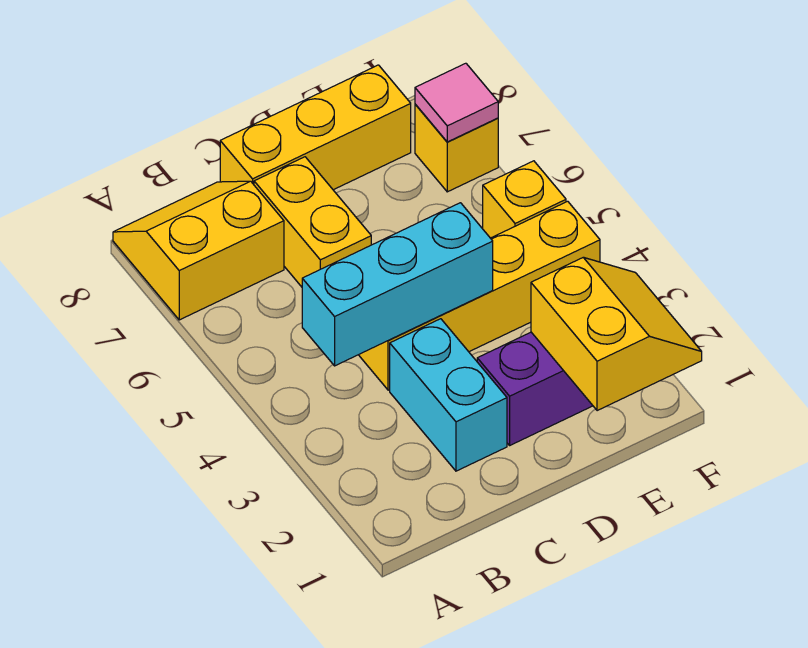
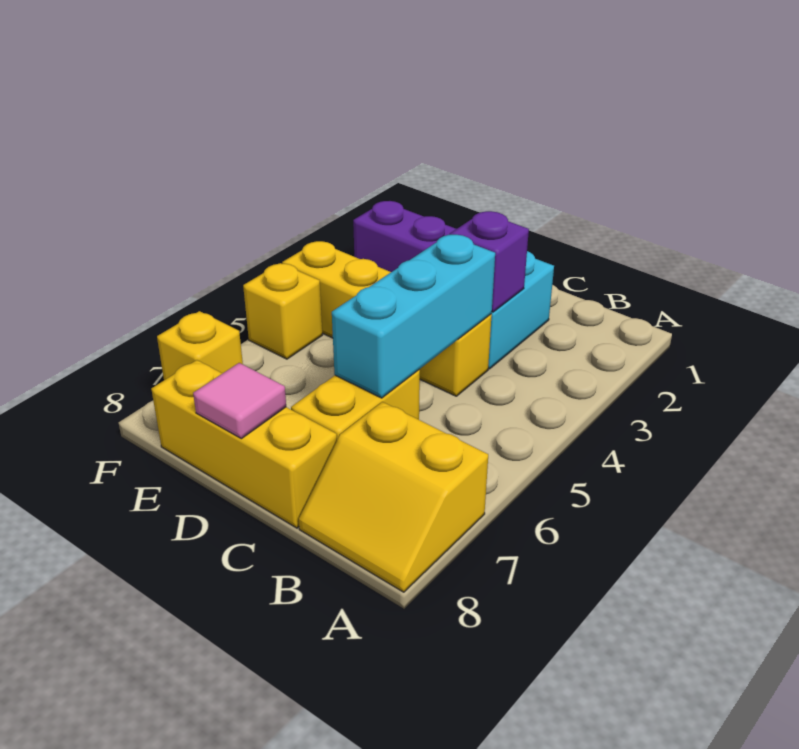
cyan brick B4:D4 level 2 -> cyan brick C4:C6 level 2
none -> purple brick C3 level 2
yellow slope E1:F2 level 2 top E -> none
pink tile F7 level 2 -> pink tile D8 level 2

